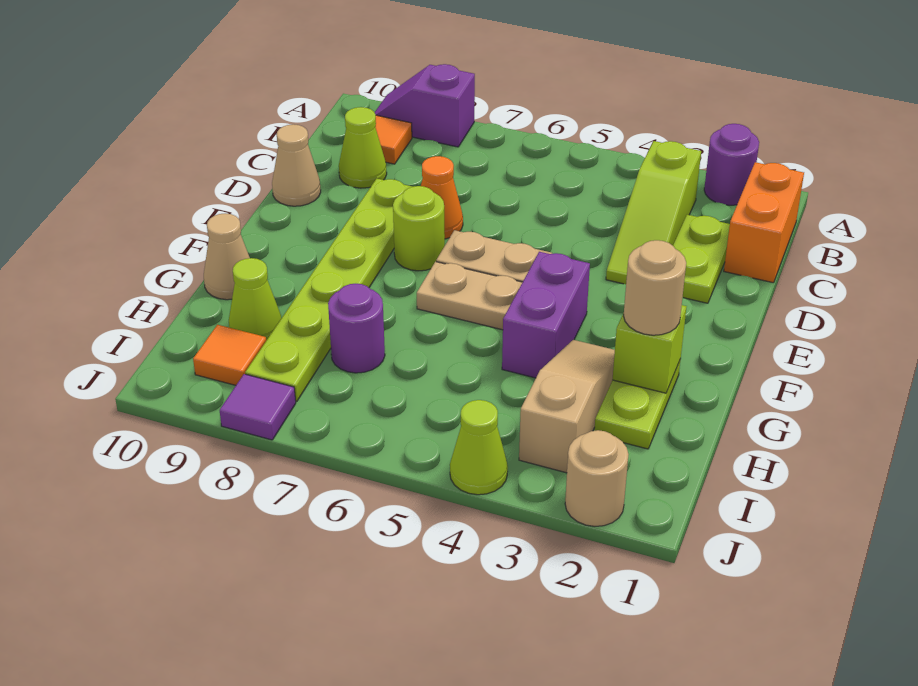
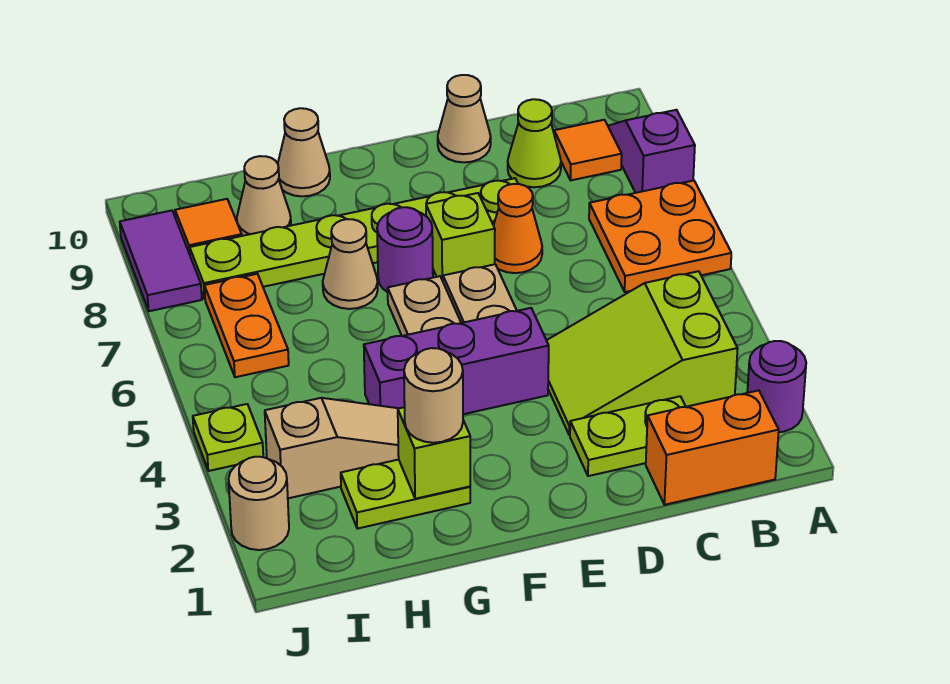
none -> orange plate A6:B7 level 1
lime slope B3:D3 level 1 top B -> lime slope B3:D4 level 1 top B
lime round brick E7 level 1 -> lime brick E7 level 1
purple brick F4:G4 level 1 -> purple brick E4:G4 level 1
none -> tan cone G7 level 1
purple round brick H7 level 1 -> purple round brick F7 level 1
lime cone H9 level 1 -> tan cone H9 level 1
none -> orange plate I6:I7 level 1
lime cone J4 level 1 -> lime plate J4 level 1
purple tile J8 level 1 -> purple tile J8:J9 level 1

